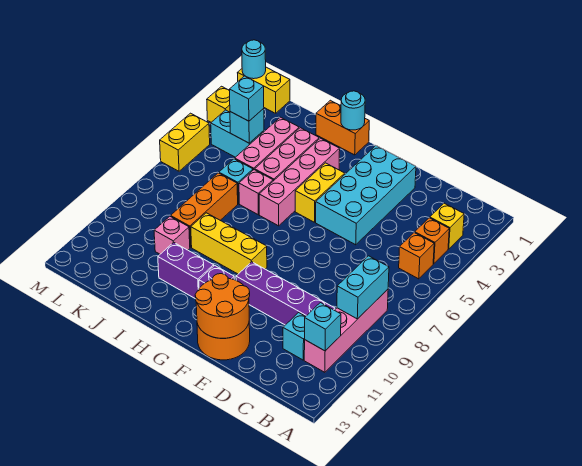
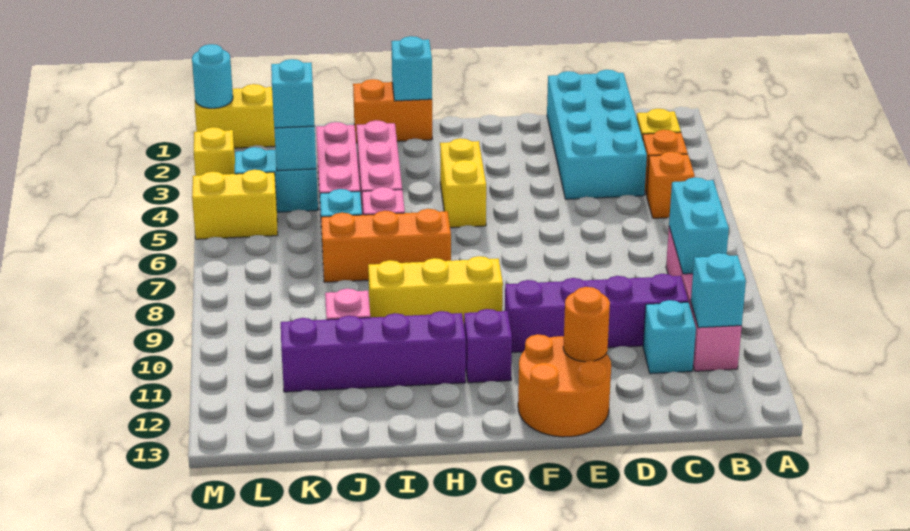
cyan brick E2:F5 level 1 -> cyan brick C1:D4 level 1
orange round brick E12:F13 level 2 -> orange round brick E12 level 2
cyan round brick H1 level 2 -> cyan brick H1 level 2
pink brick H3:H6 level 1 -> none
purple brick H11:I11 level 1 -> purple brick H11:K11 level 1
orange brick J7:J9 level 1 -> orange brick H7:J7 level 1
yellow brick M5:M6 level 1 -> yellow brick L5:M5 level 1

